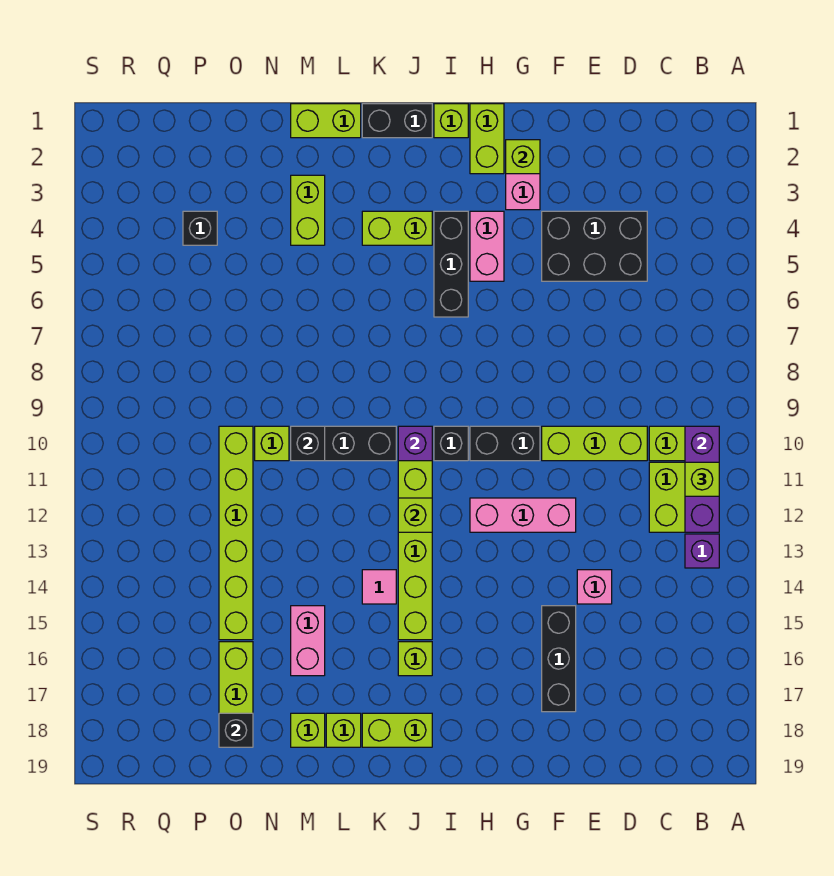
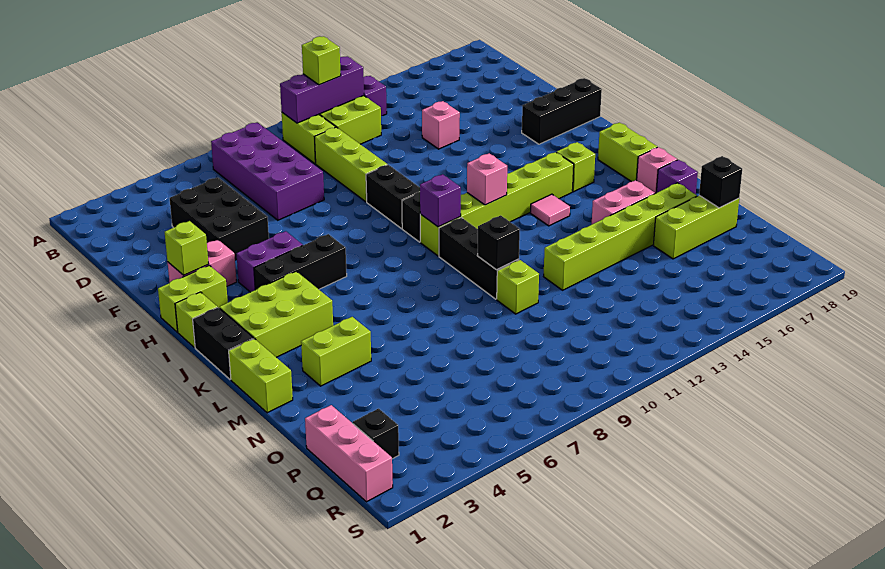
none -> purple brick B7:E8 level 1
pink brick F12:H12 level 1 -> pink brick P1:R1 level 1
black brick F15:F17 level 1 -> black brick G17:G19 level 1
pink brick H4:H5 level 1 -> purple brick H4:H5 level 1
lime brick J4:K4 level 1 -> lime brick J2:K4 level 1
lime brick J12 level 2 -> pink brick J12 level 2
lime brick L18 level 1 -> pink brick L18 level 1
lime brick M18 level 1 -> purple brick M18 level 1
lime brick O10:O15 level 1 -> lime brick N12:N17 level 1
black brick P4 level 1 -> black brick Q2 level 1

